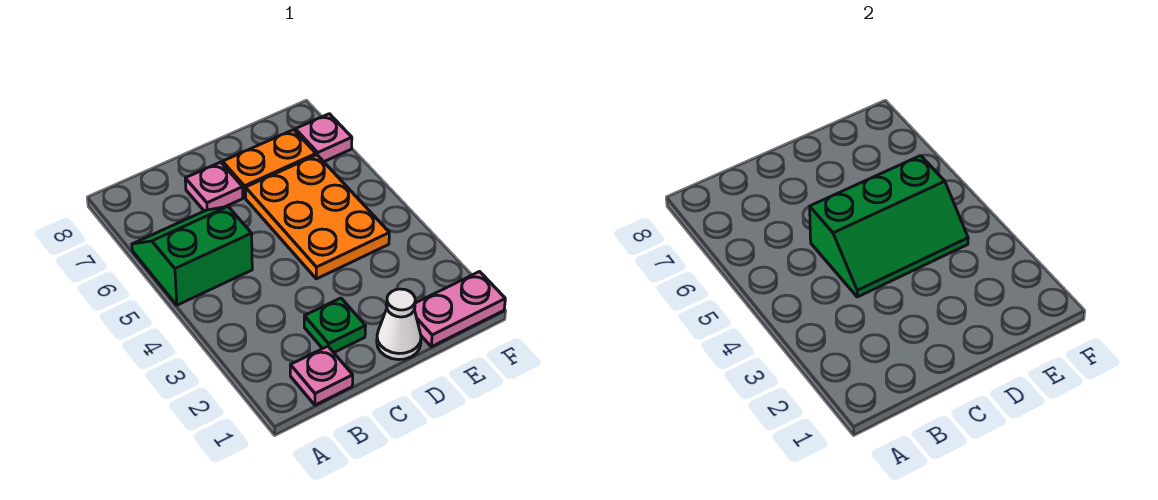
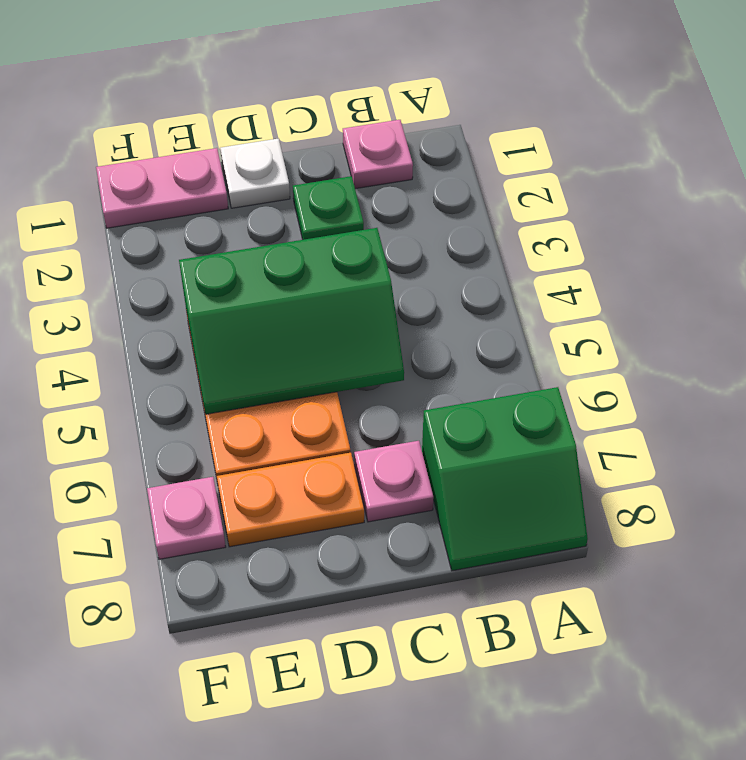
green slope A5:B6 level 1 top 5 -> green slope A7:B8 level 1 top 7
green slope C4:E5 level 2 top 5 -> green slope C4:E5 level 2 top 4
white cone D1 level 1 -> white plate D1 level 1

